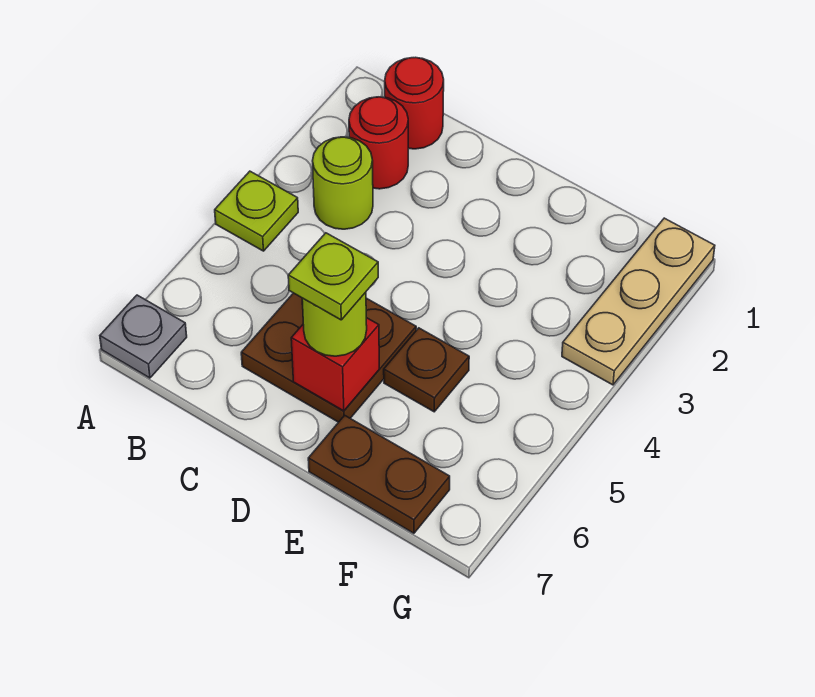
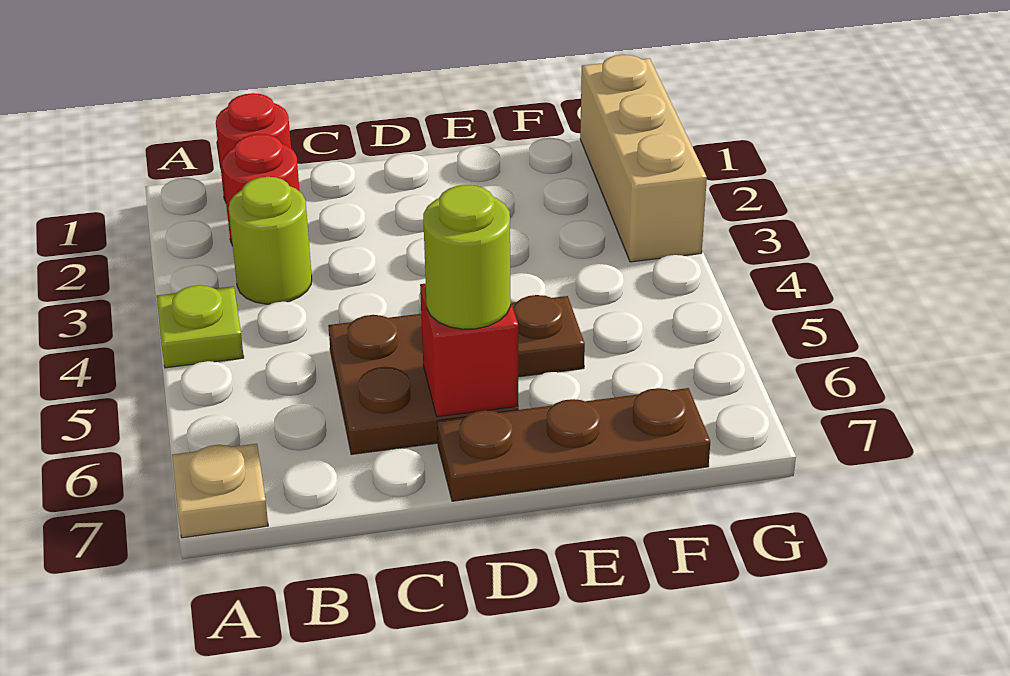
grey plate A7 level 1 -> tan plate A7 level 1
lime plate D6 level 4 -> none
brown plate E7:F7 level 1 -> brown plate D7:F7 level 1
tan plate G1:G3 level 1 -> tan brick G1:G3 level 1

